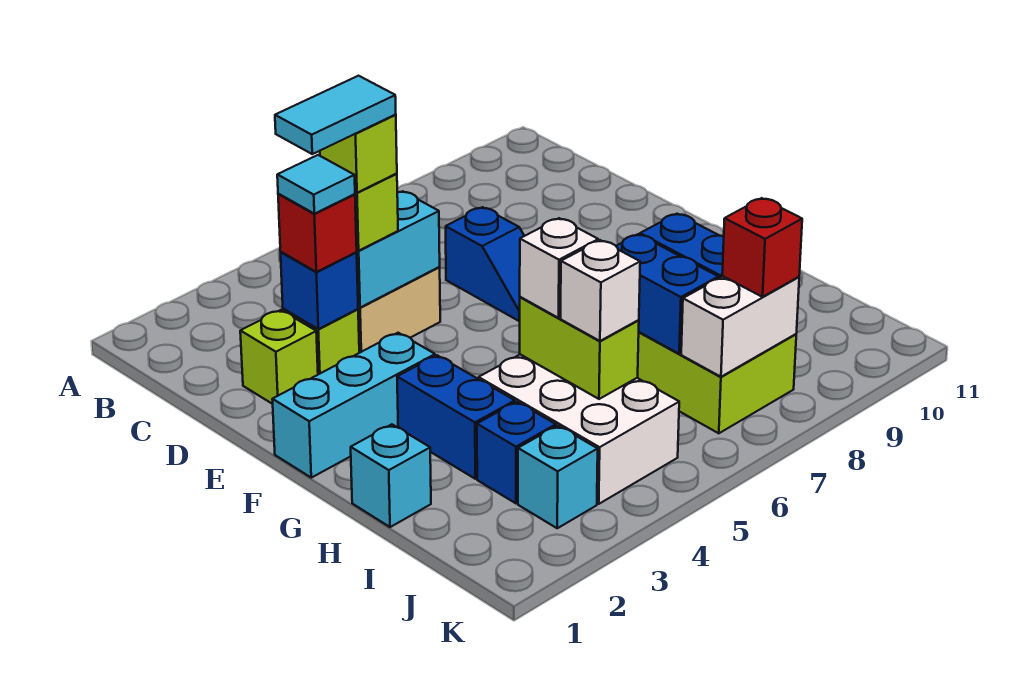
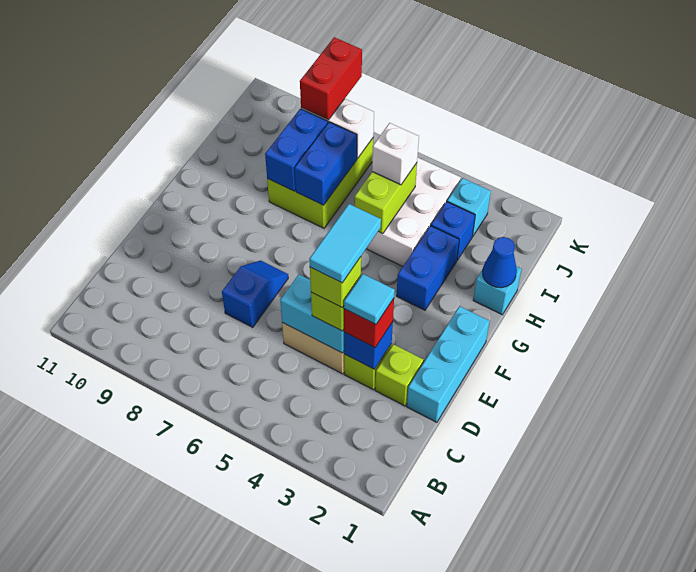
cyan tile D3:D4 level 5 -> cyan tile D4:E4 level 5
cyan brick F1:F3 level 1 -> cyan brick D1:F1 level 1
none -> blue cone H1 level 2
white brick H5 level 3 -> none
red brick J8 level 3 -> red brick J8:K8 level 3

